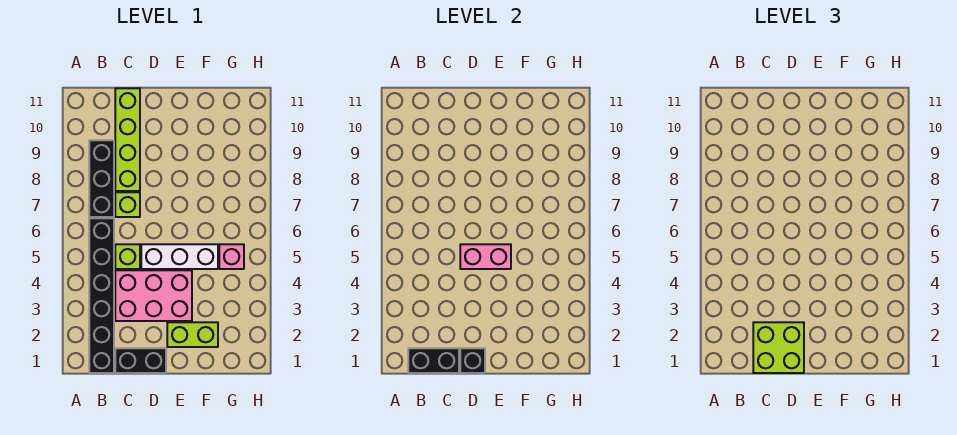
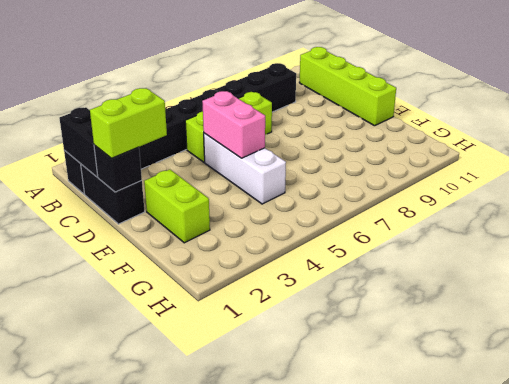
lime brick C1:D2 level 3 -> lime brick D1:D2 level 3
pink brick C3:E4 level 1 -> none
lime brick C8:C11 level 1 -> lime brick B11:E11 level 1
pink brick G5 level 1 -> none

